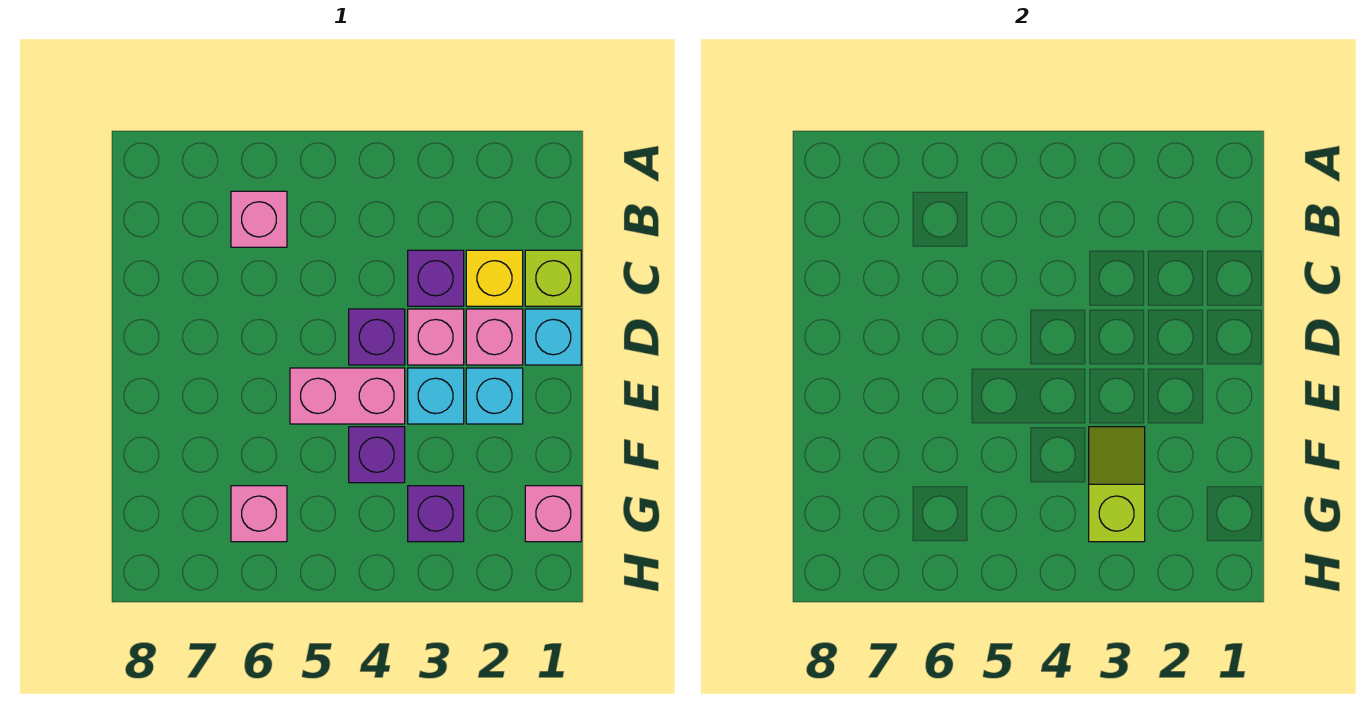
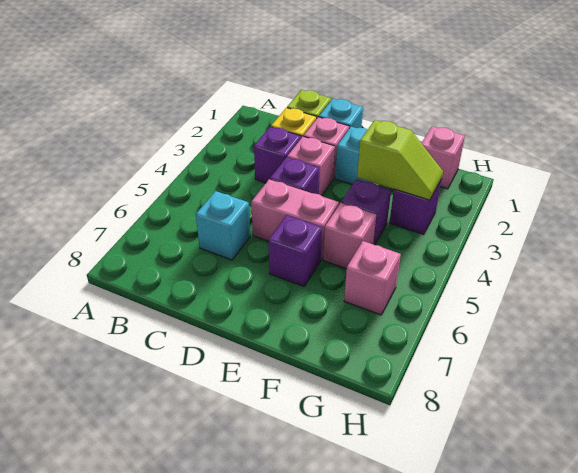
pink brick B6 level 1 -> pink brick F5 level 1
cyan brick E3 level 1 -> cyan brick C6 level 1
pink brick E4:E5 level 1 -> pink brick D5:E5 level 1
none -> purple brick E6 level 1
lime slope F3:G3 level 2 top G -> lime slope F3:G3 level 2 top F

